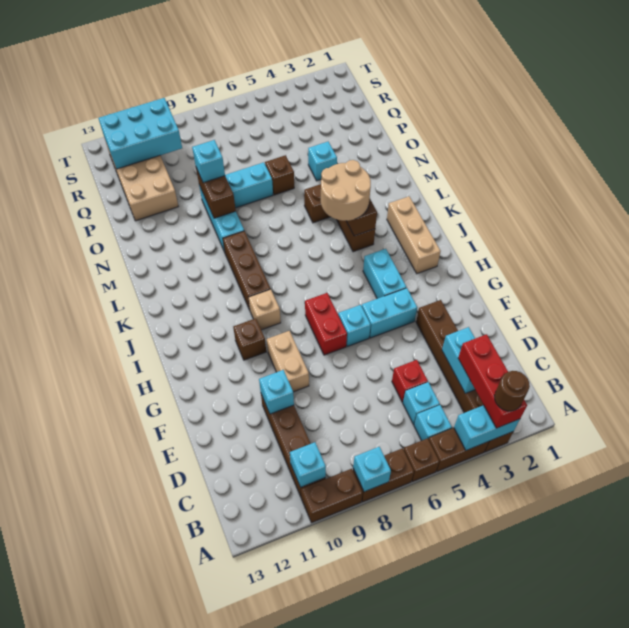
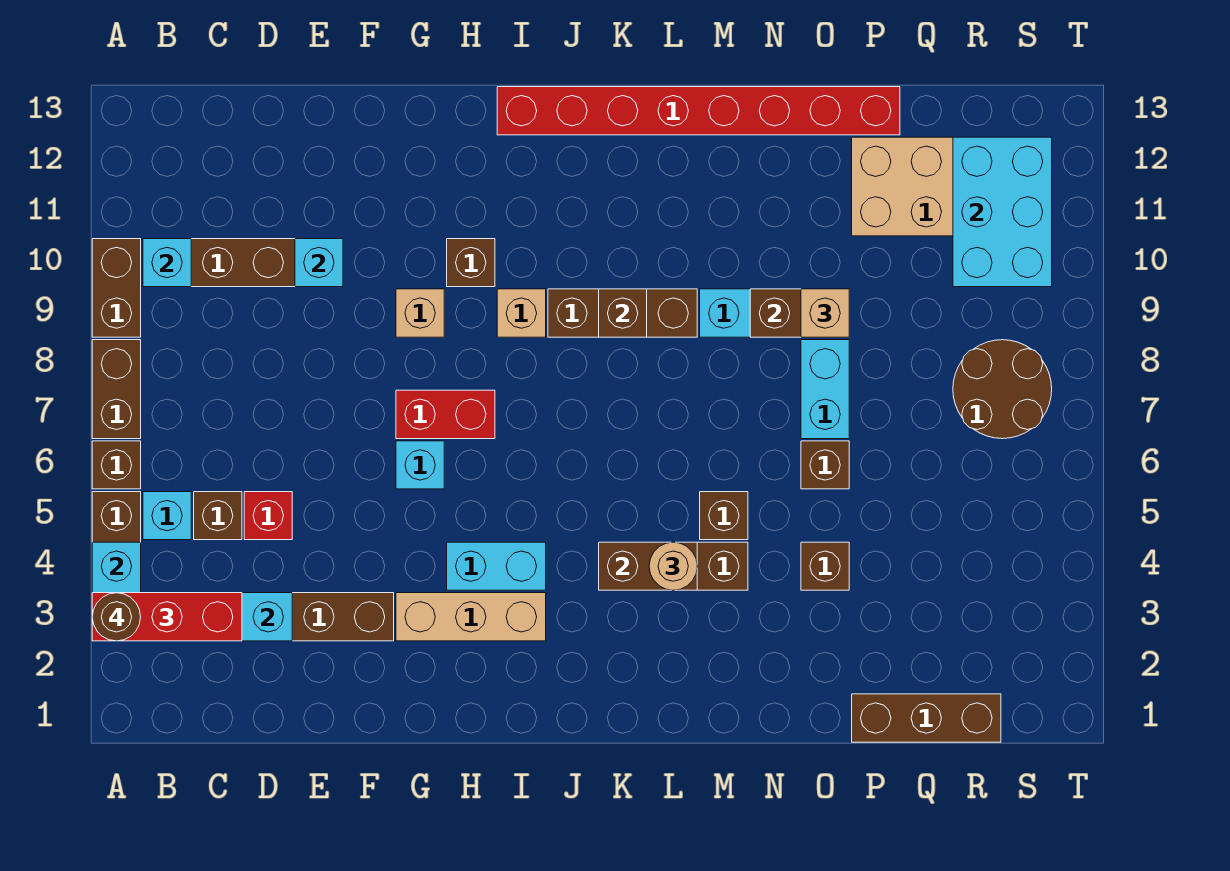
cyan brick A8 level 2 -> none
cyan brick C5 level 1 -> brown brick C5 level 1
tan brick F9:G9 level 1 -> tan brick G9 level 1
cyan brick G4:G5 level 1 -> none
tan brick I2:K2 level 1 -> tan brick G3:I3 level 1
none -> red brick I13:P13 level 1
tan round brick K4:L5 level 3 -> tan round brick L4 level 3
none -> brown brick K9 level 2
cyan brick O4 level 1 -> brown brick O4 level 1
cyan brick O9 level 3 -> tan brick O9 level 3
none -> brown brick P1:R1 level 1
none -> brown round brick R7:S8 level 1

